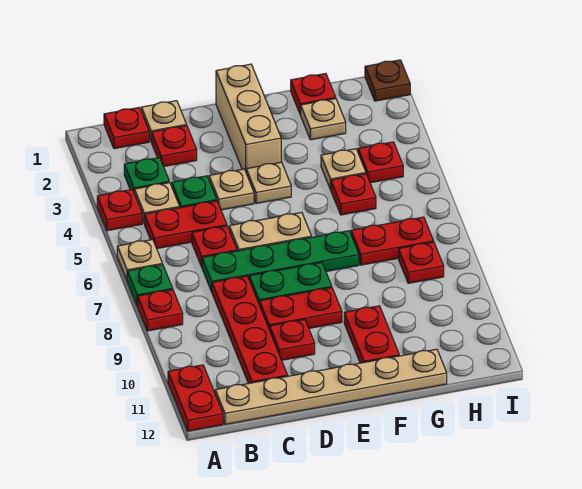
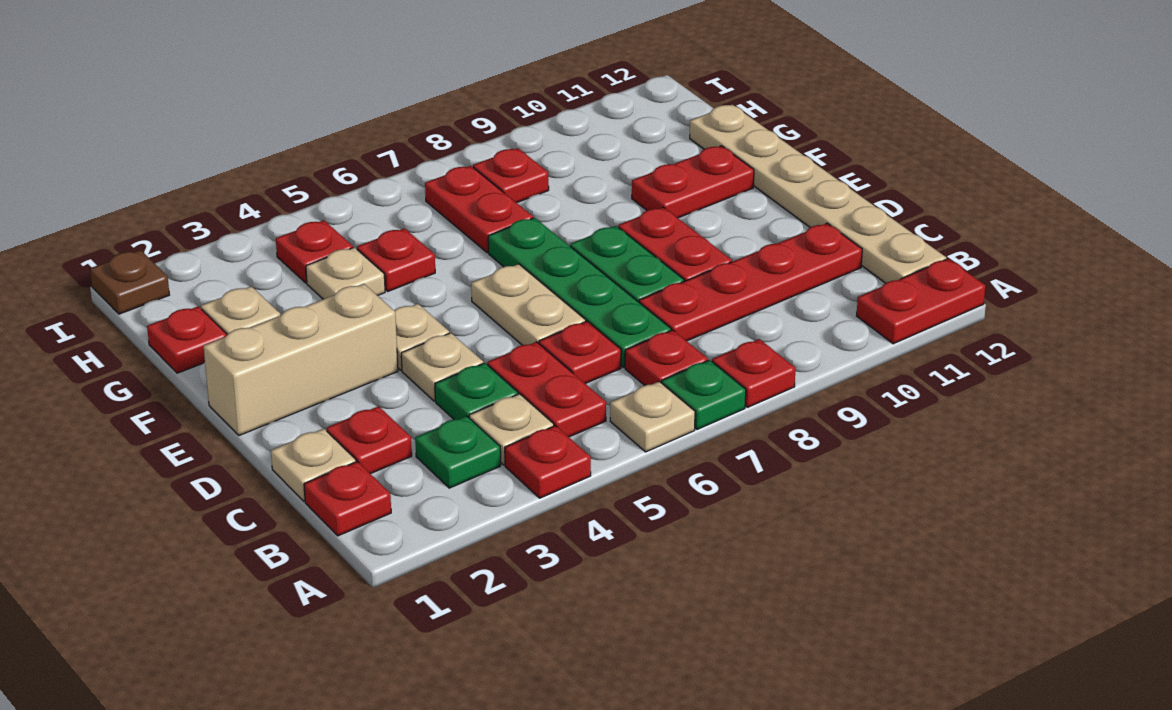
red plate D10 level 1 -> red plate B7 level 1

